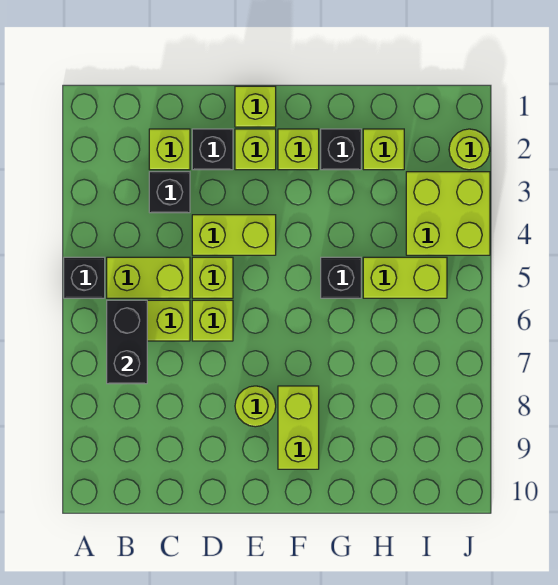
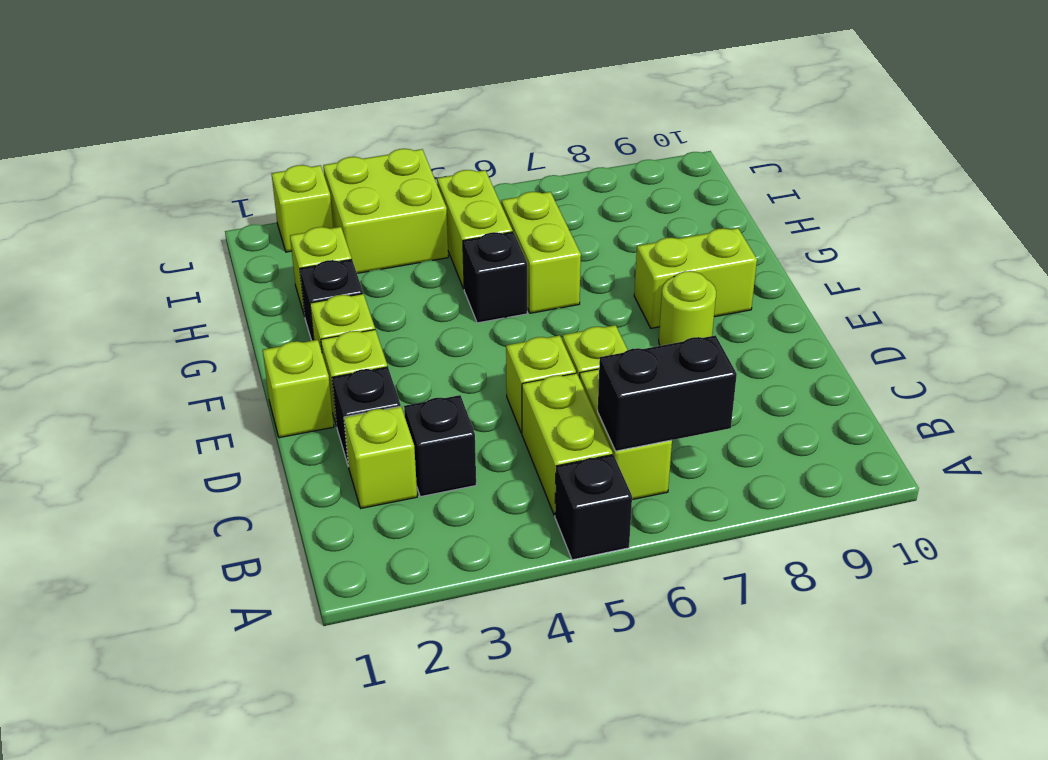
lime brick D4:E4 level 1 -> lime brick G6:H6 level 1
lime round brick J2 level 1 -> lime brick J2 level 1

